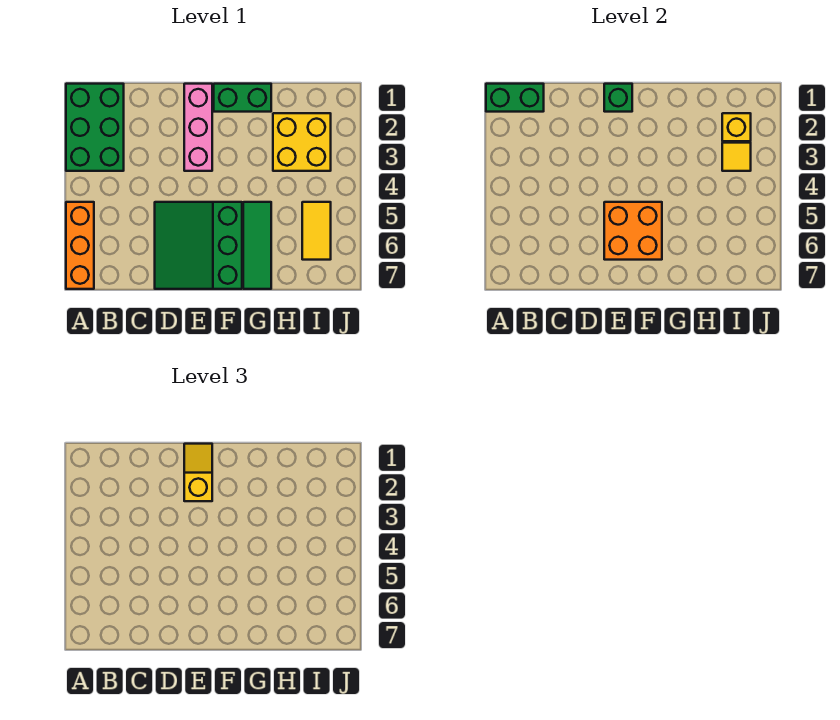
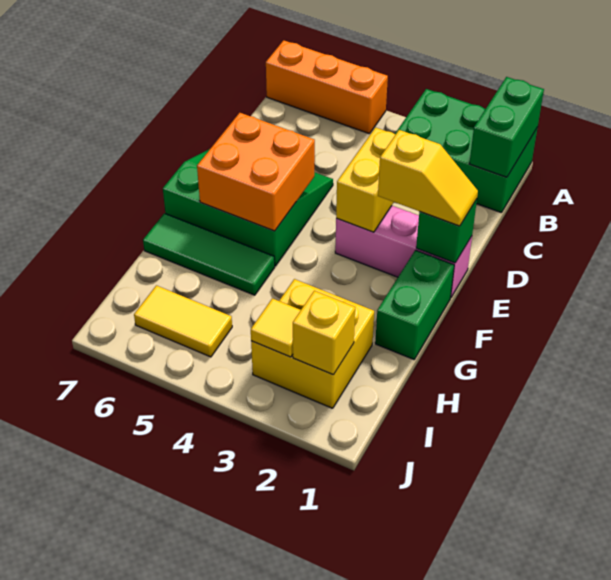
none -> yellow brick D3:E3 level 2

